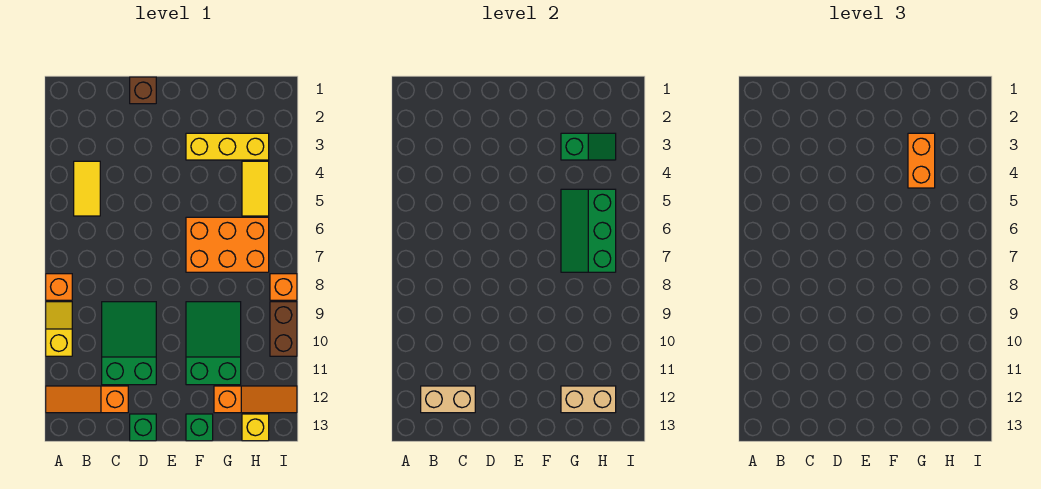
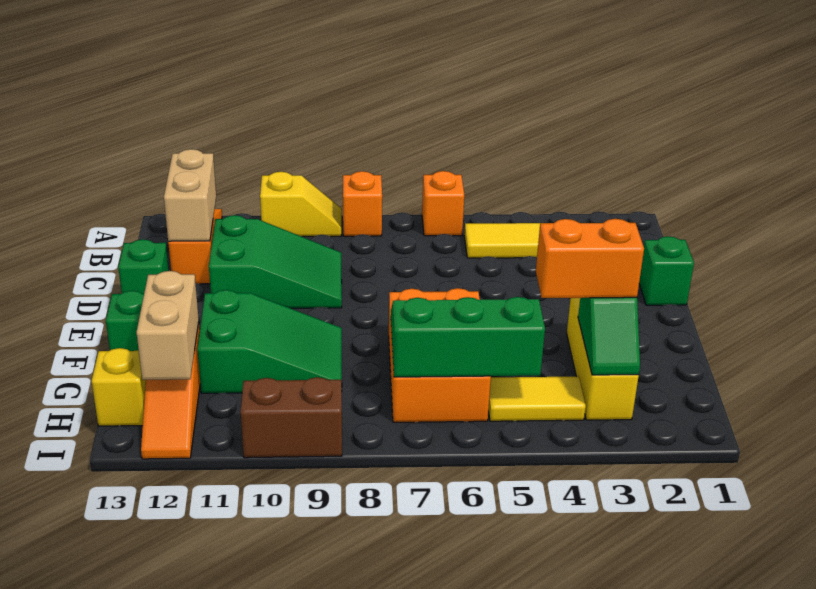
brown brick D1 level 1 -> green brick D1 level 1
orange brick I8 level 1 -> orange brick A6 level 1

